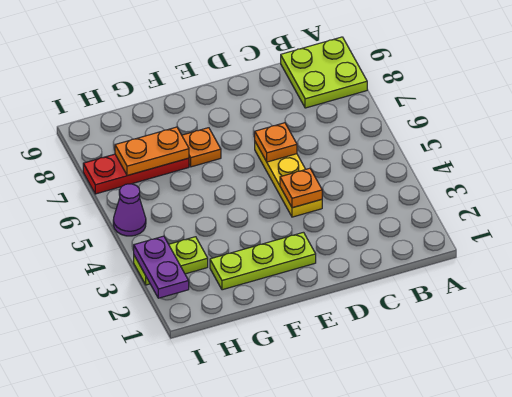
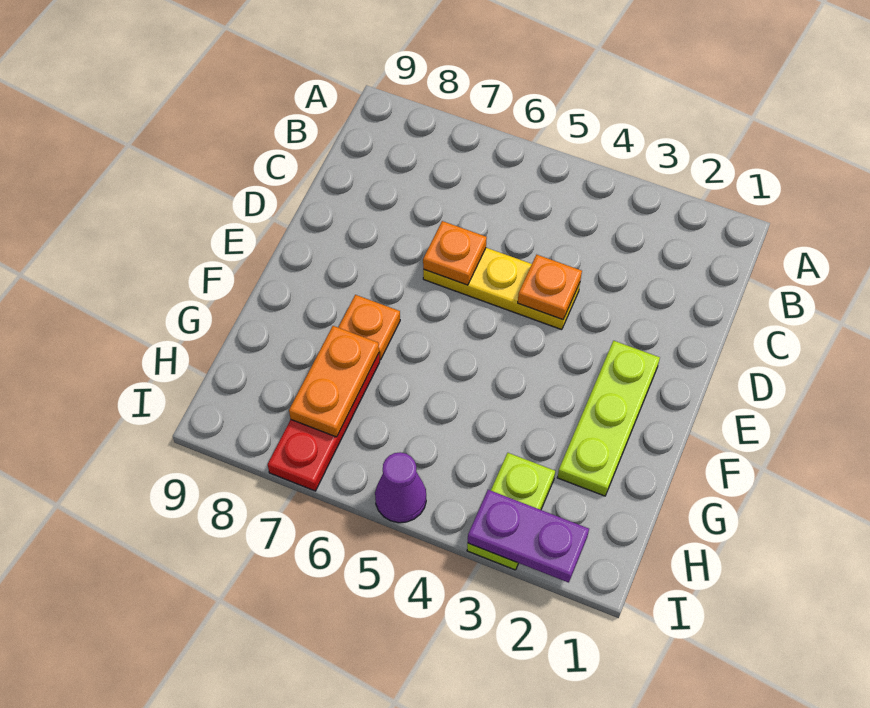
lime plate A8:B9 level 1 -> none

